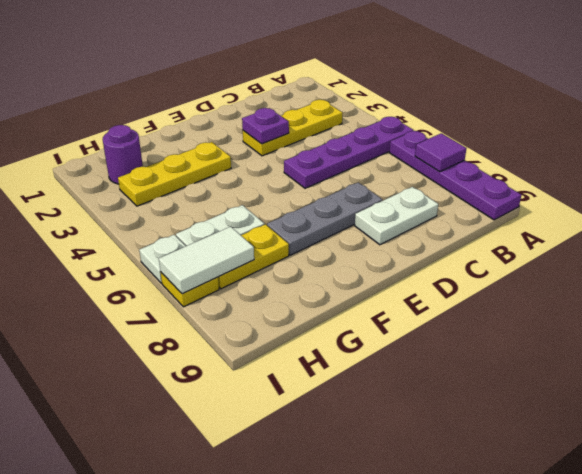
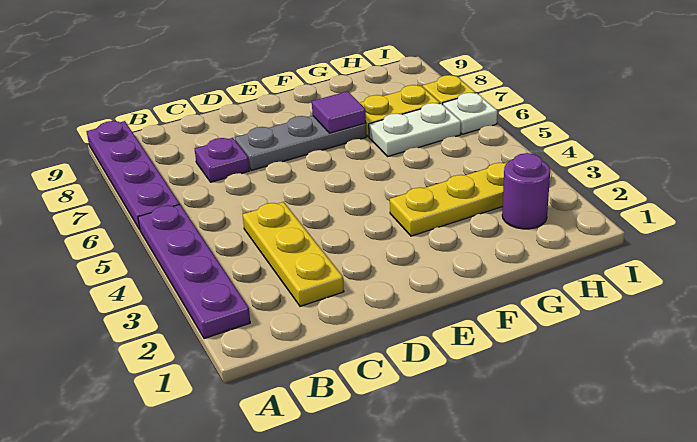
purple plate A5:D5 level 1 -> purple plate A2:A5 level 1
purple tile A7 level 2 -> purple tile F7 level 2
yellow plate B3:D3 level 1 -> yellow plate C2:C4 level 1
white plate C8:D8 level 1 -> none
purple plate D3 level 2 -> purple plate C7 level 1
white tile H7:I7 level 2 -> none

